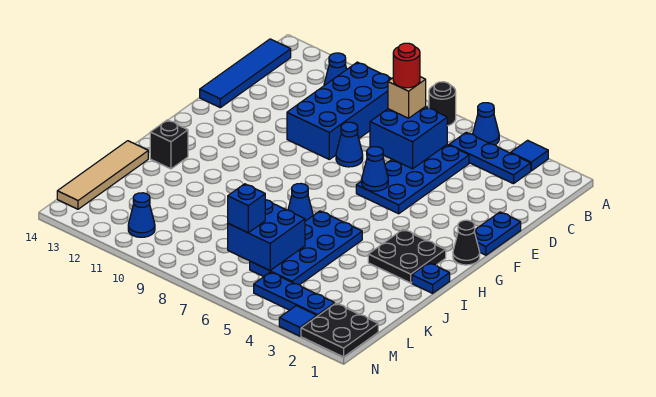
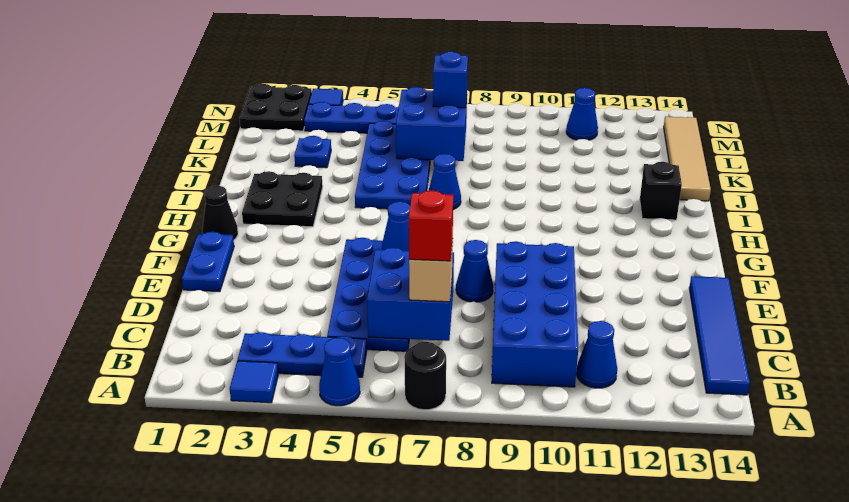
red round brick C7 level 4 -> red brick C7 level 4
blue plate I1 level 1 -> blue plate K3 level 1

